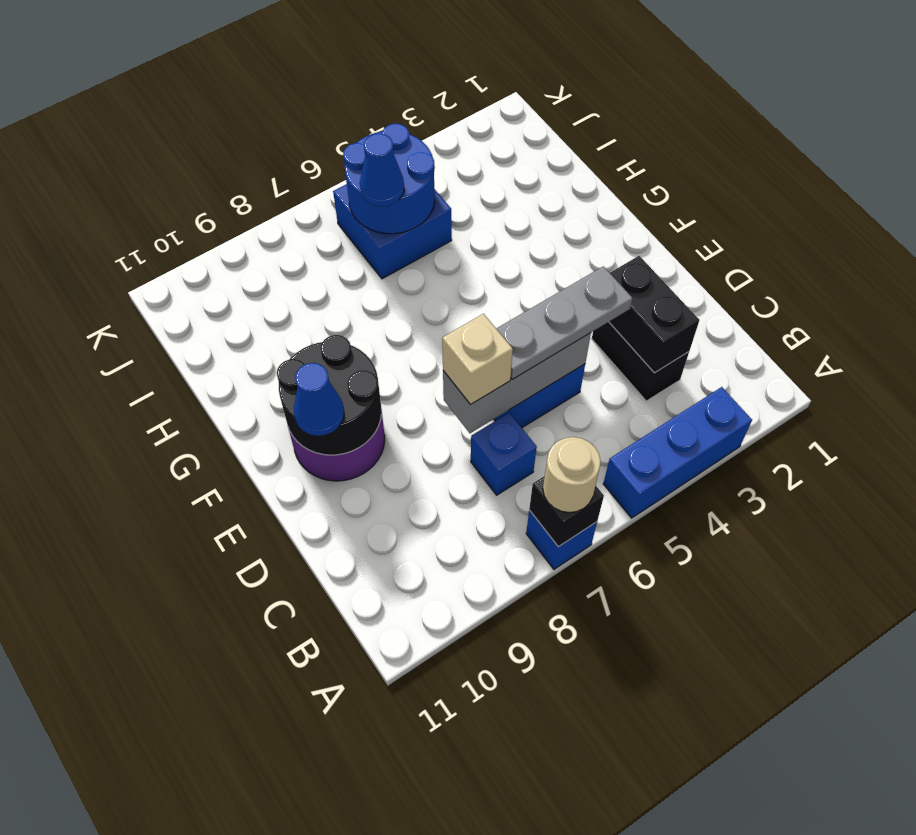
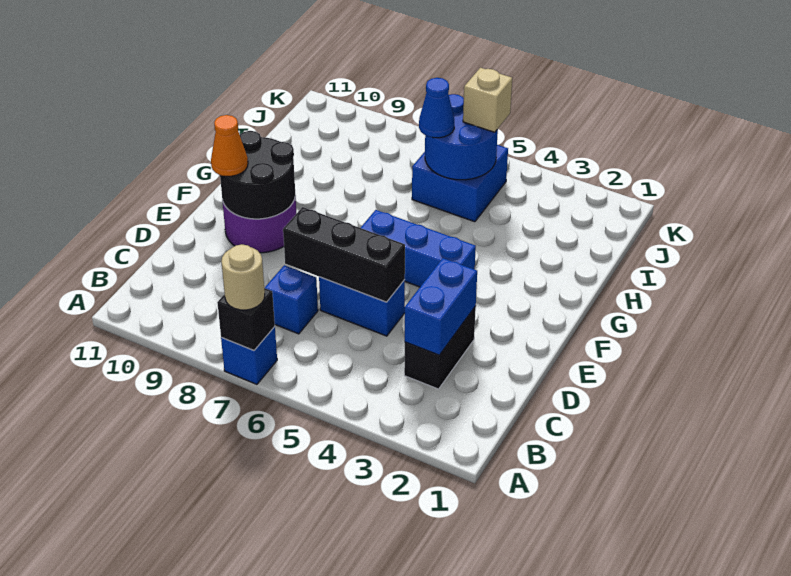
blue brick A3:A5 level 1 -> blue brick F4:F6 level 1
black brick C3:D3 level 2 -> blue brick C3:D3 level 2
grey plate D4:D6 level 3 -> none
grey brick D5:D7 level 2 -> black brick D5:D7 level 2
tan brick D7 level 3 -> tan brick J5 level 3
blue cone E10 level 3 -> orange cone E10 level 3

